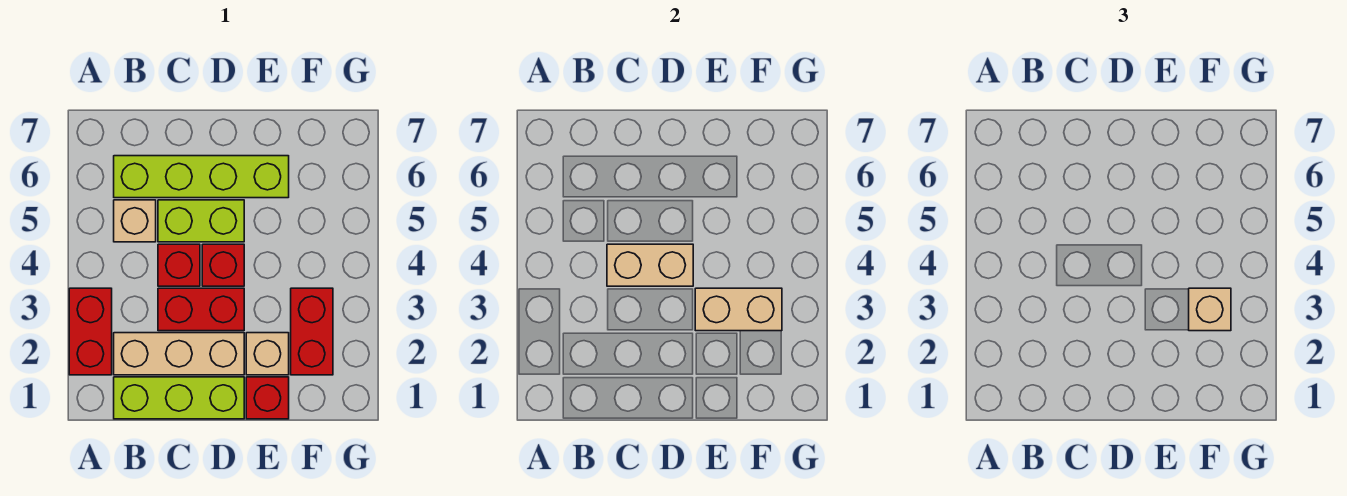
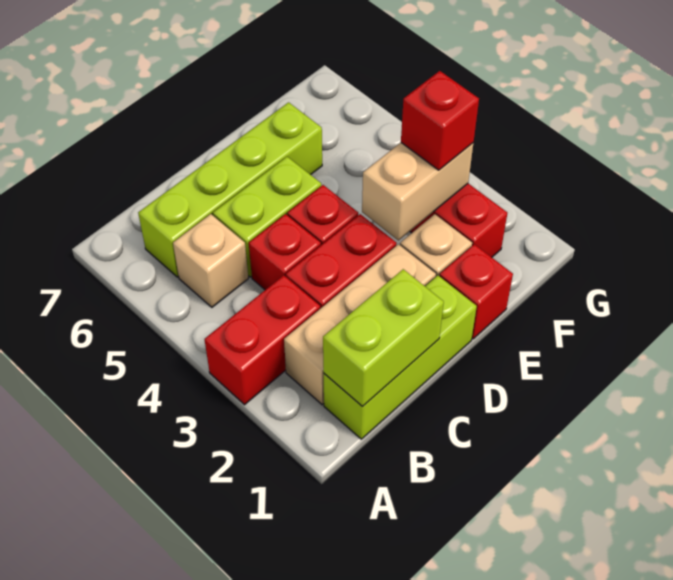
red brick A2:A3 level 1 -> red brick A3:B3 level 1
none -> lime brick B1:C1 level 2
tan brick C4:D4 level 2 -> none
tan brick F3 level 3 -> red brick F3 level 3

